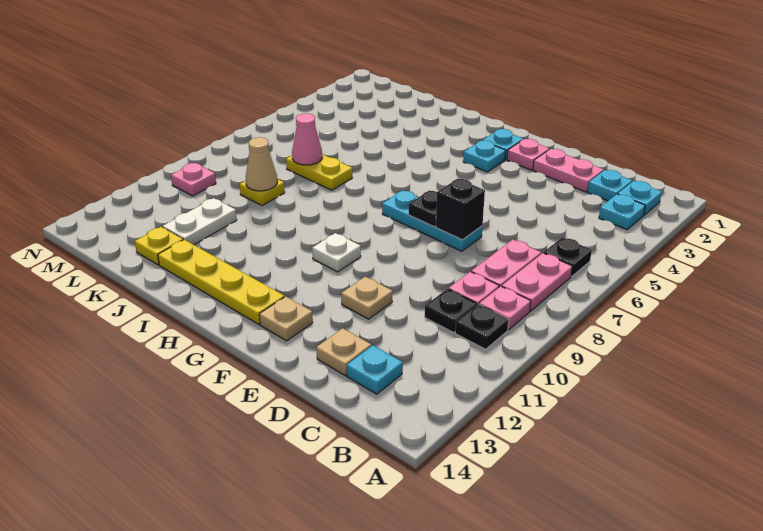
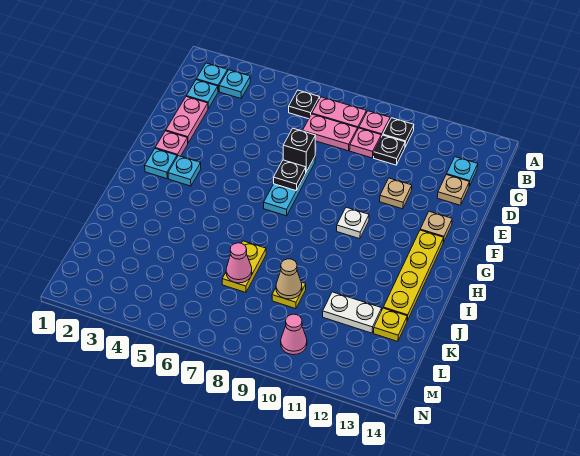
pink plate M10 level 1 -> pink cone M10 level 1

